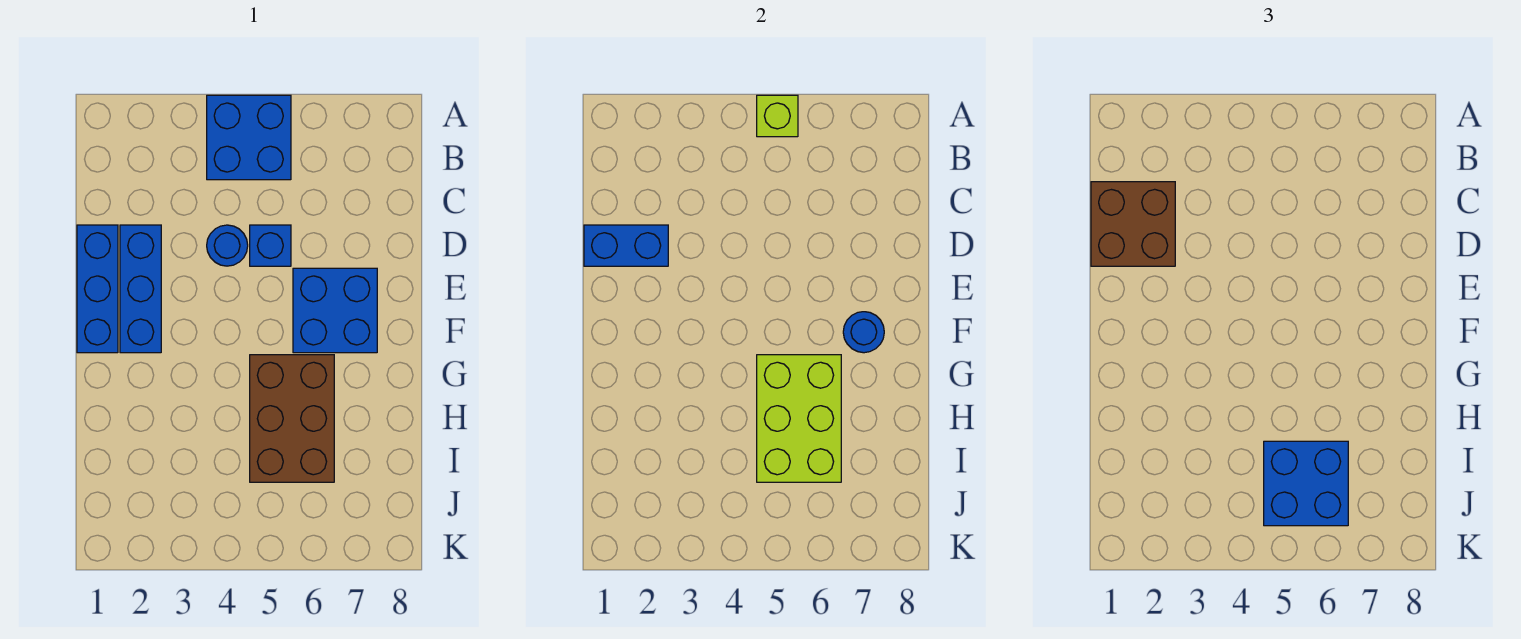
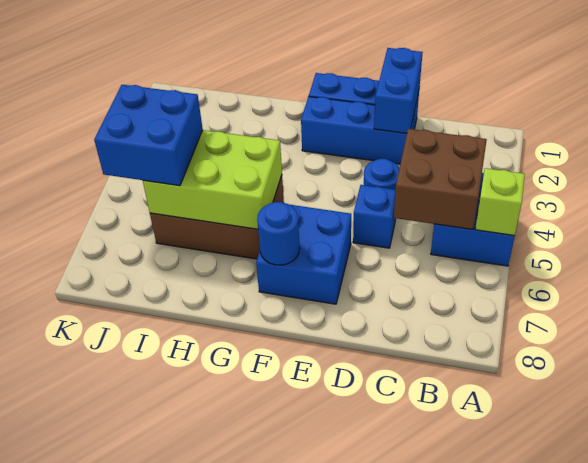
brown brick C1:D2 level 3 -> brown brick B4:C5 level 2

